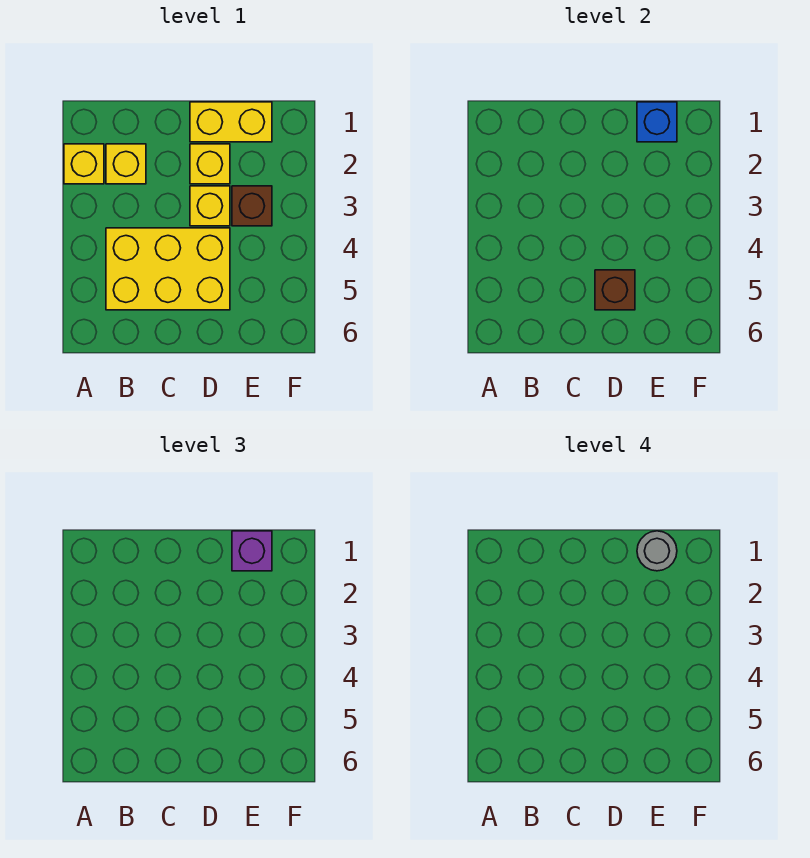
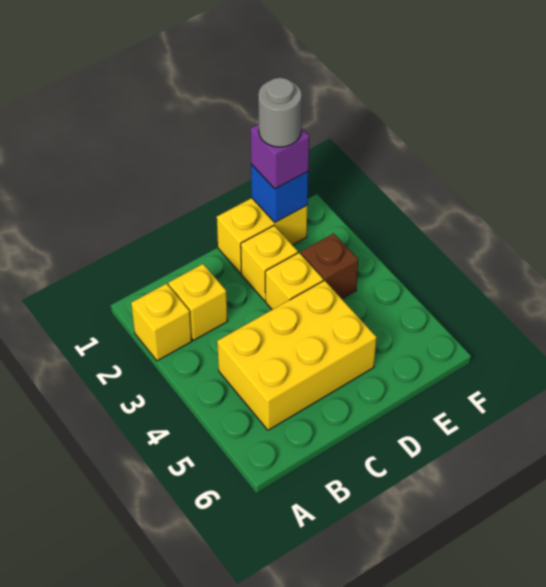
brown brick D5 level 2 -> none

